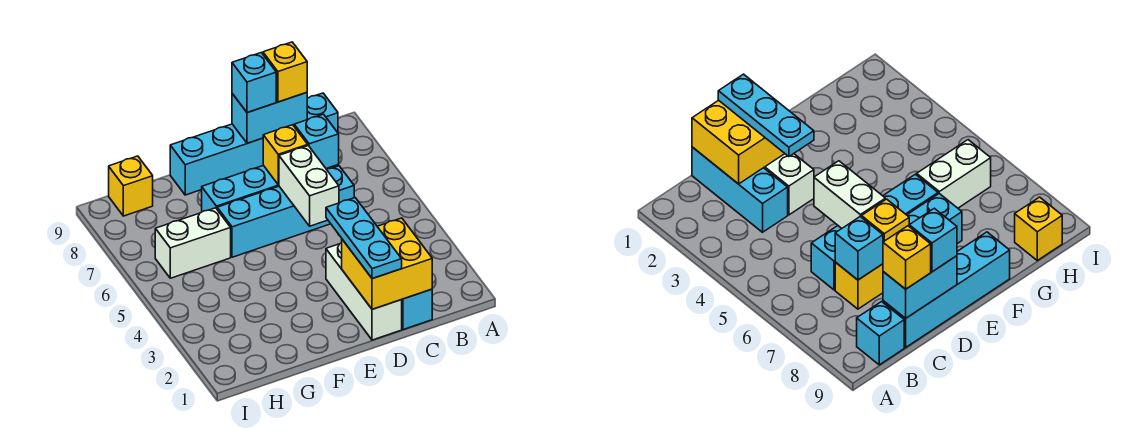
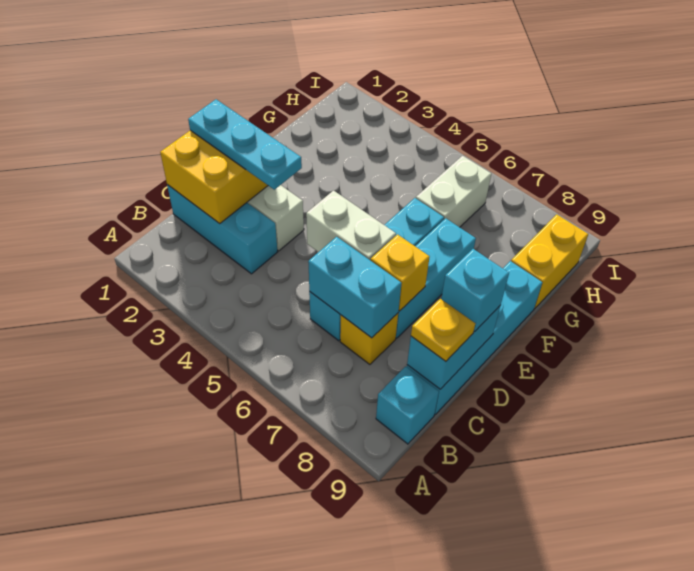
cyan brick C7 level 2 -> cyan brick C6:C7 level 2
yellow brick C9 level 3 -> yellow plate C9 level 3
yellow brick H9 level 1 -> yellow brick G9:H9 level 1

